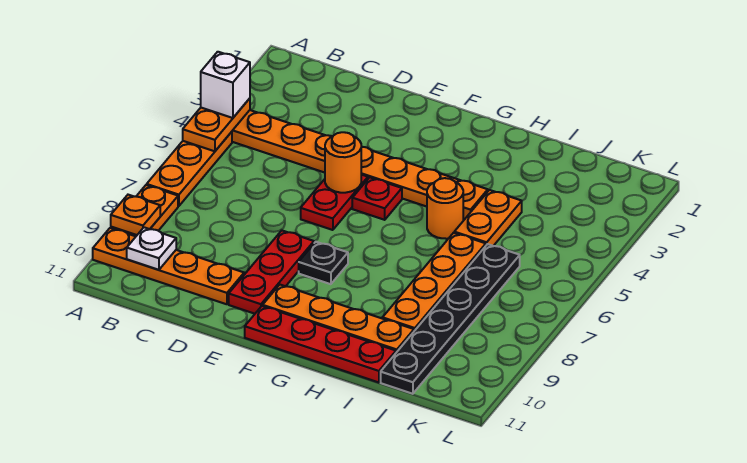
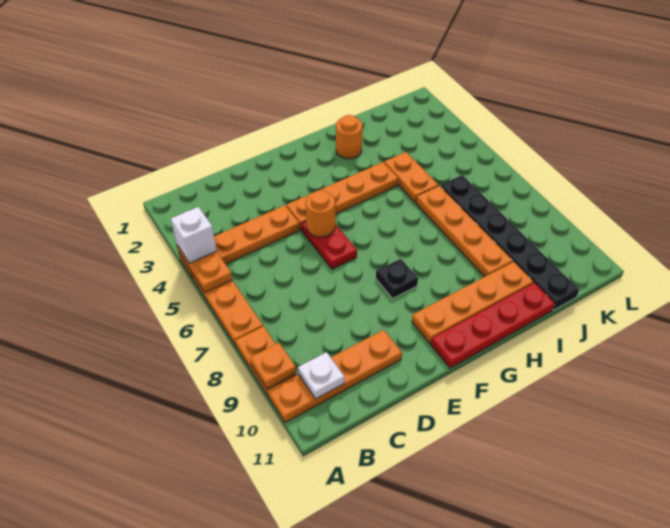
red plate E8:E10 level 1 -> none
red plate F5 level 1 -> none
orange round brick H5 level 1 -> orange round brick H2 level 1

